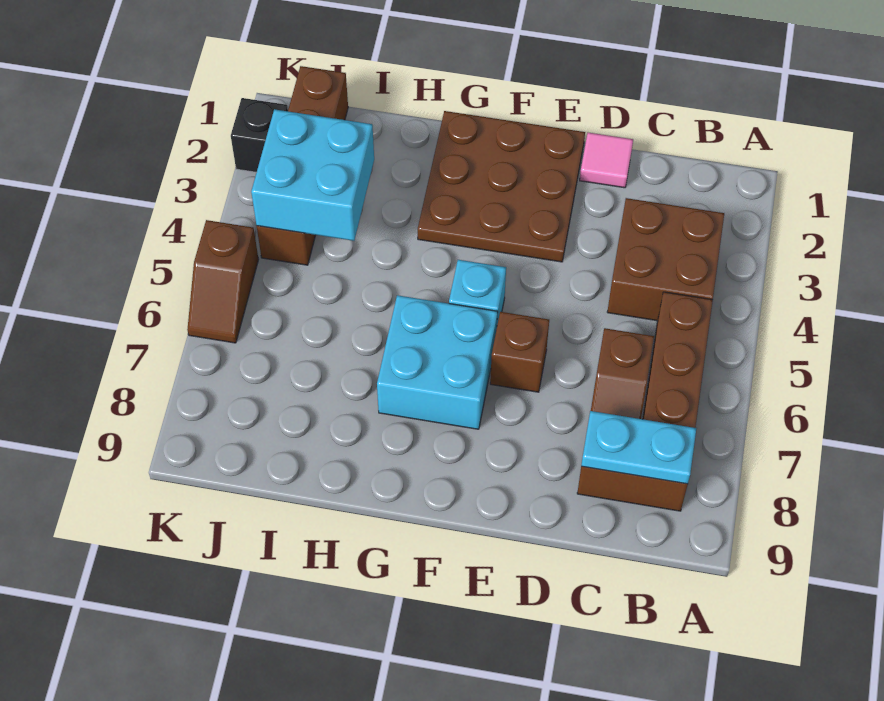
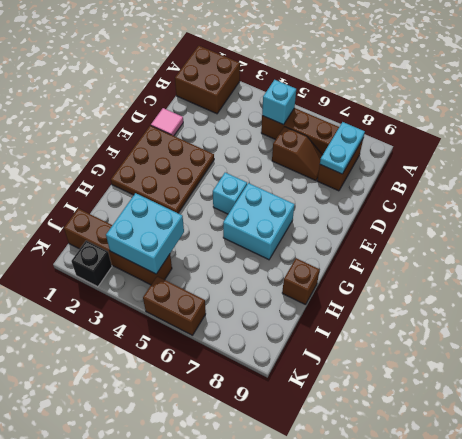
brown brick B3:C4 level 1 -> brown brick A1:B2 level 1
none -> cyan brick B5 level 2
brown brick E6 level 1 -> brown brick H9 level 1
brown slope K5:K6 level 1 top 5 -> brown brick K5:K6 level 1

